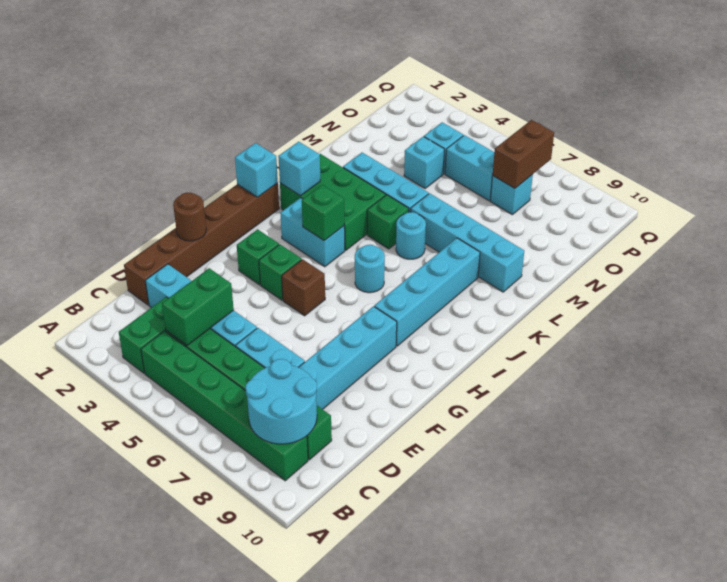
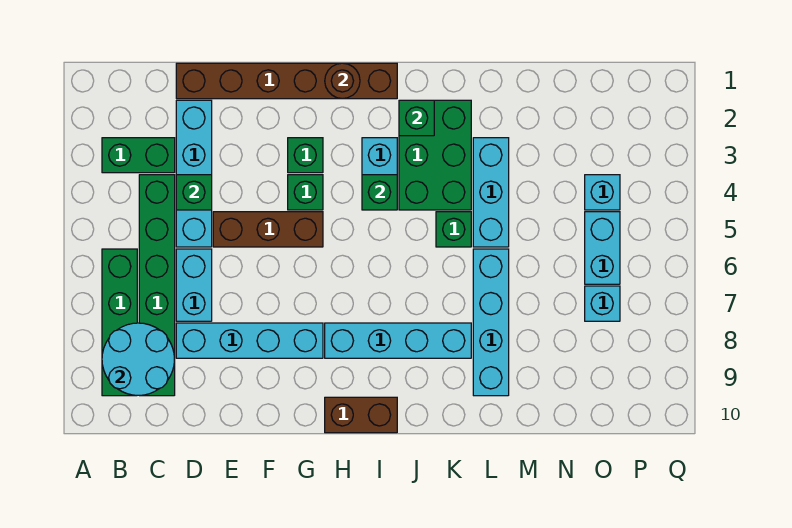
green brick B4:B9 level 1 -> green brick B6:B9 level 1
green brick C4:D4 level 2 -> green brick D4 level 2
brown round brick F1 level 2 -> brown round brick H1 level 2
brown brick G5 level 1 -> brown brick E5:G5 level 1
cyan brick I1 level 2 -> none
cyan round brick I6 level 1 -> none
cyan brick J2 level 2 -> green brick J2 level 2
cyan round brick K6 level 1 -> none
cyan brick N4 level 1 -> none
brown brick O7:P7 level 2 -> brown brick H10:I10 level 1

